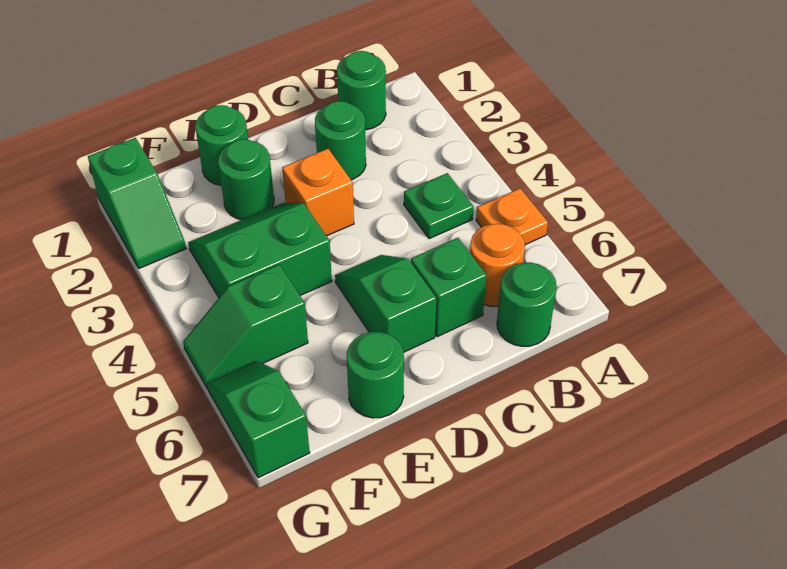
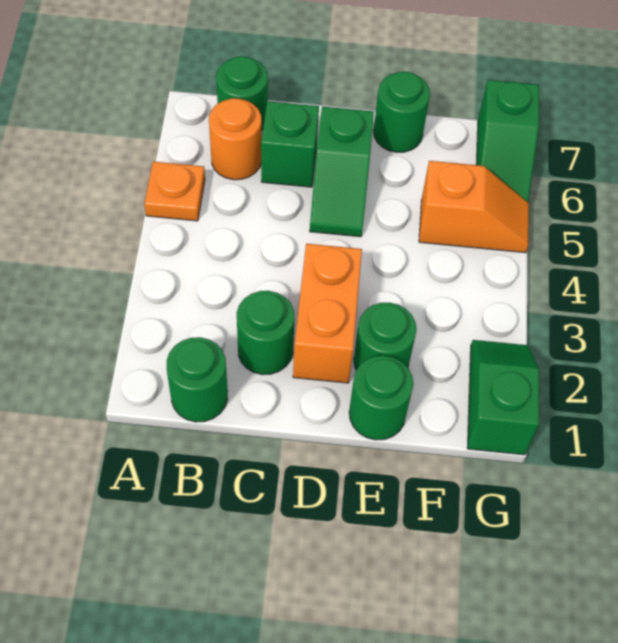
green plate B4 level 1 -> none
orange brick D3 level 1 -> orange brick D2:D3 level 1
green slope E3:F4 level 1 top 4 -> none
green slope F5:G5 level 1 top F -> orange slope F5:G5 level 1 top F

